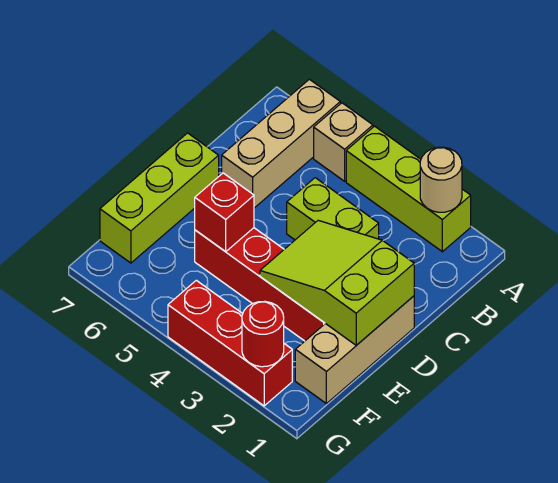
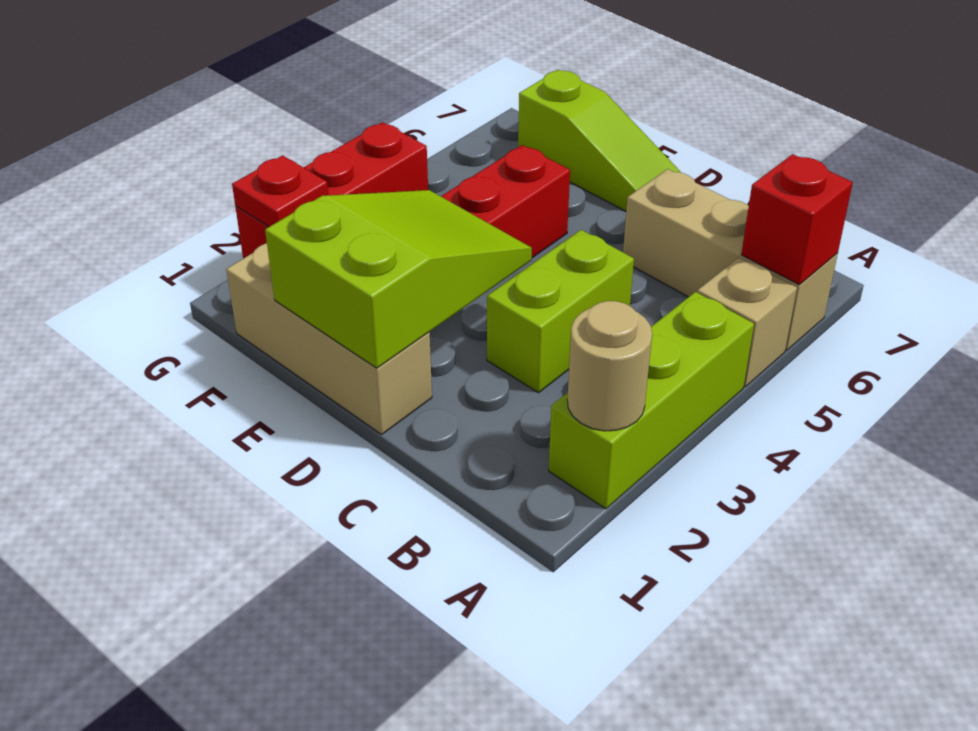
lime brick D7:F7 level 1 -> lime slope D7:F7 level 1 top F
red brick E5 level 2 -> red brick A6 level 2
red round brick G2 level 2 -> red plate G2 level 2

